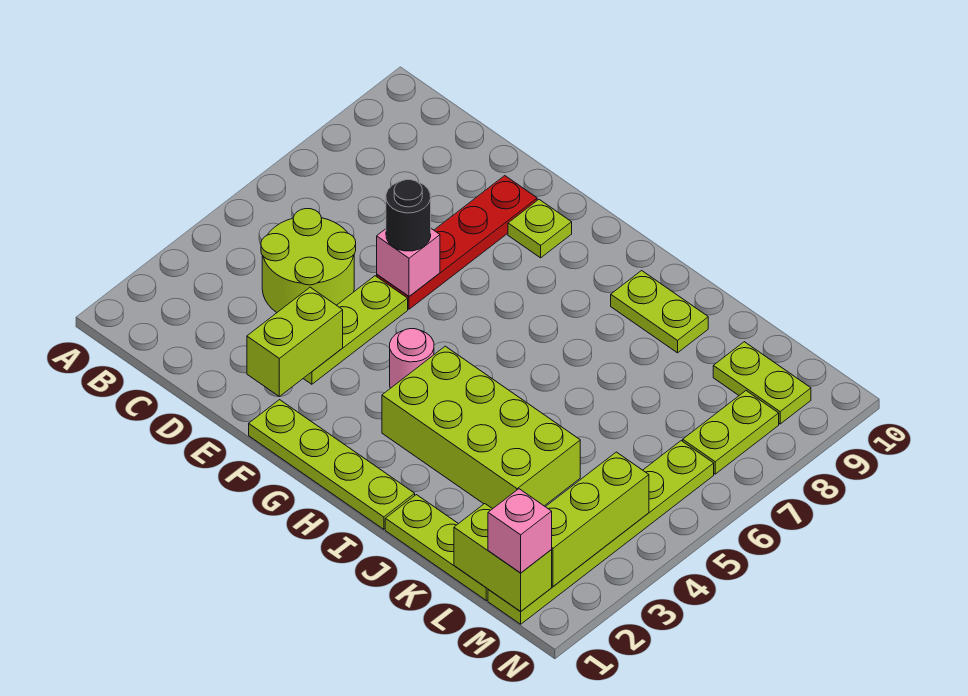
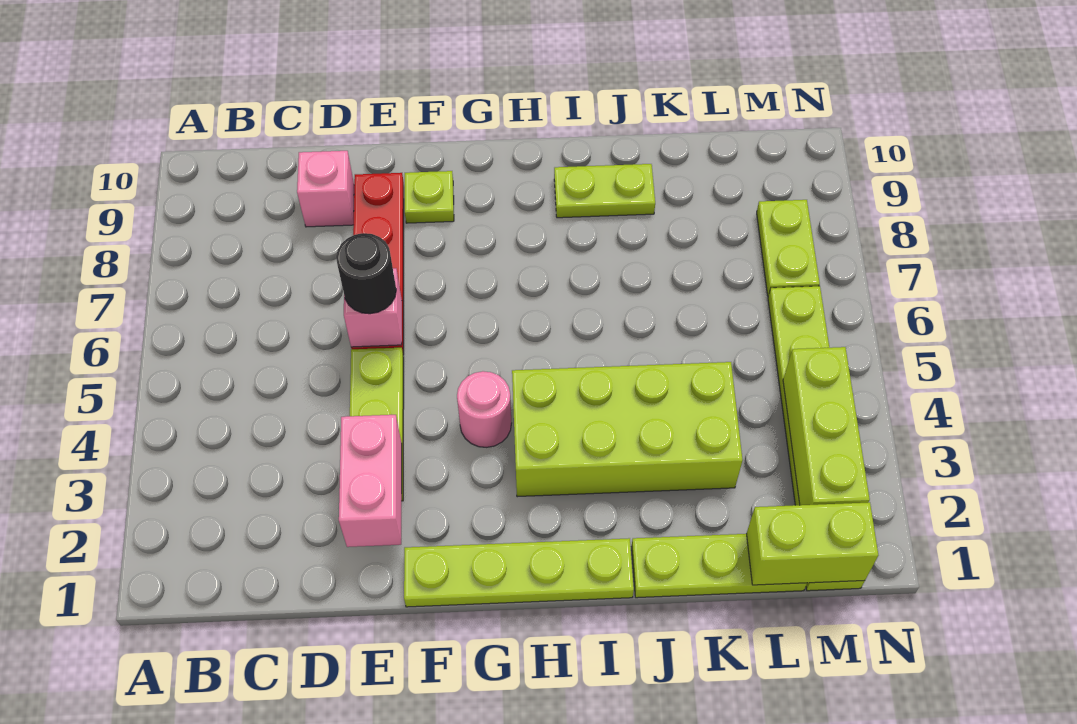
lime round brick C4:D5 level 1 -> none
lime brick E2:E3 level 2 -> pink brick E2:E3 level 2
lime plate L9:M9 level 1 -> none
pink brick M1 level 3 -> pink brick D9 level 1

